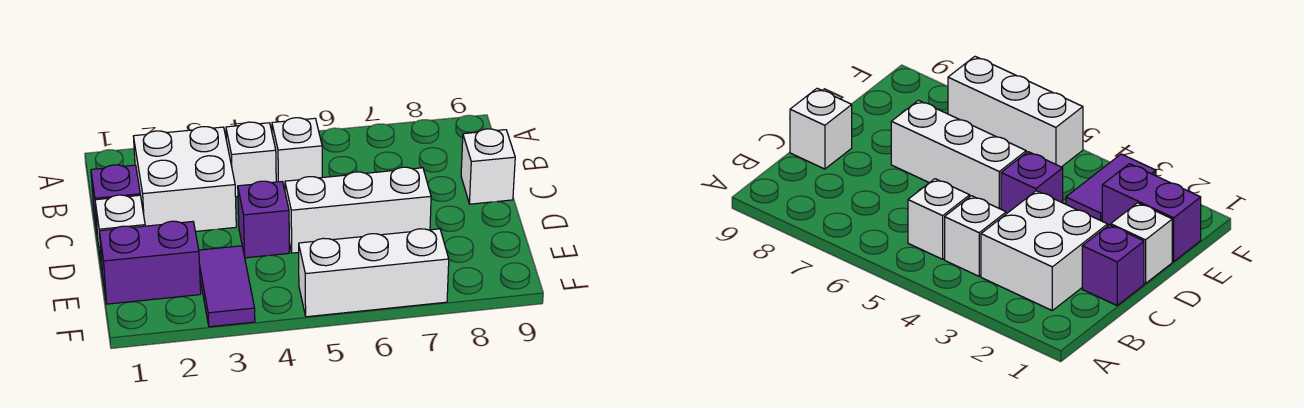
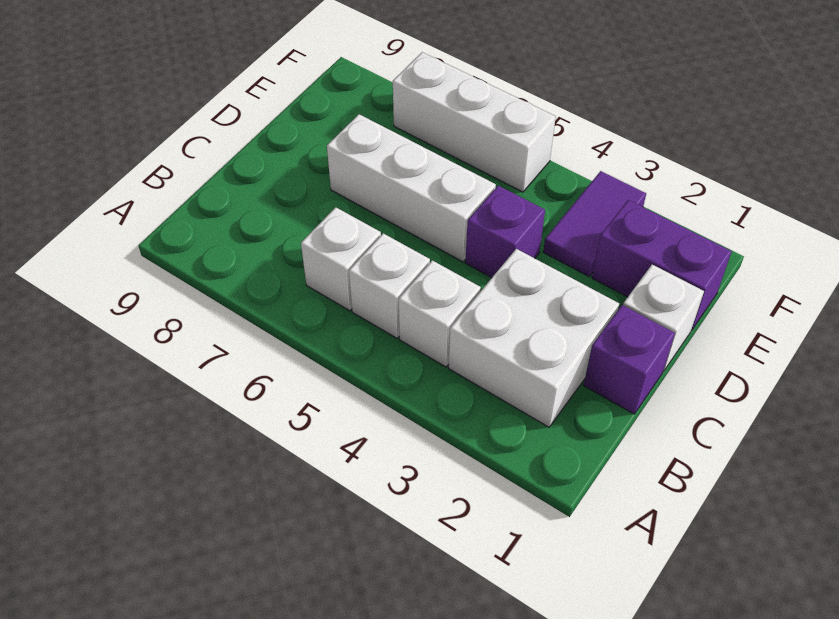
white brick C9 level 1 -> white brick B6 level 1

